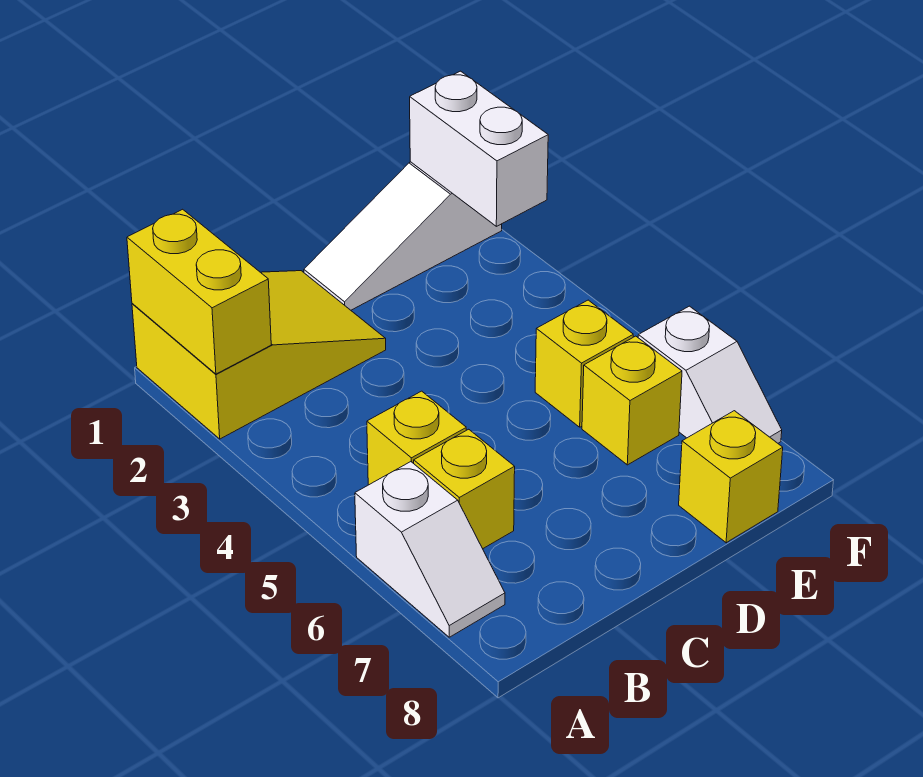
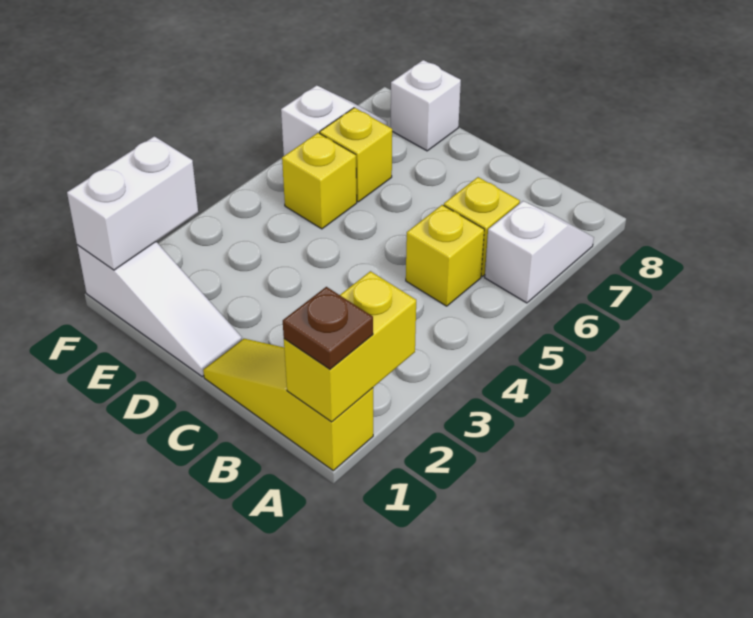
yellow slope A1:C2 level 1 top A -> yellow slope A1:C1 level 1 top A
none -> brown plate A1 level 3
yellow brick E8 level 1 -> white brick E8 level 1

